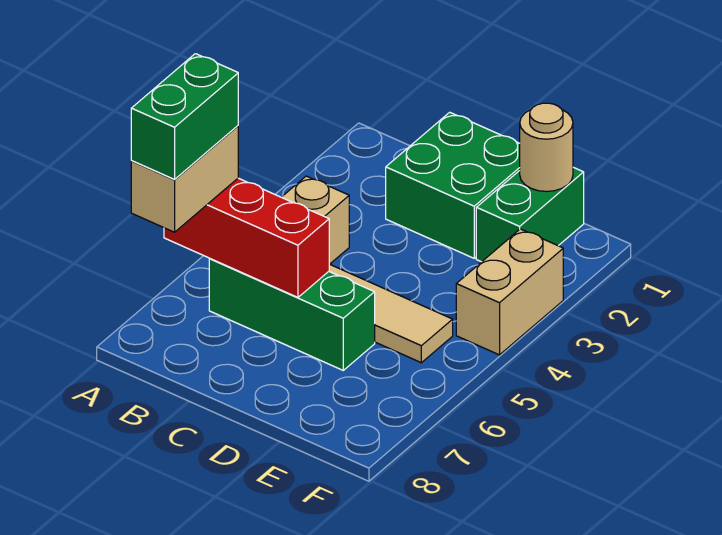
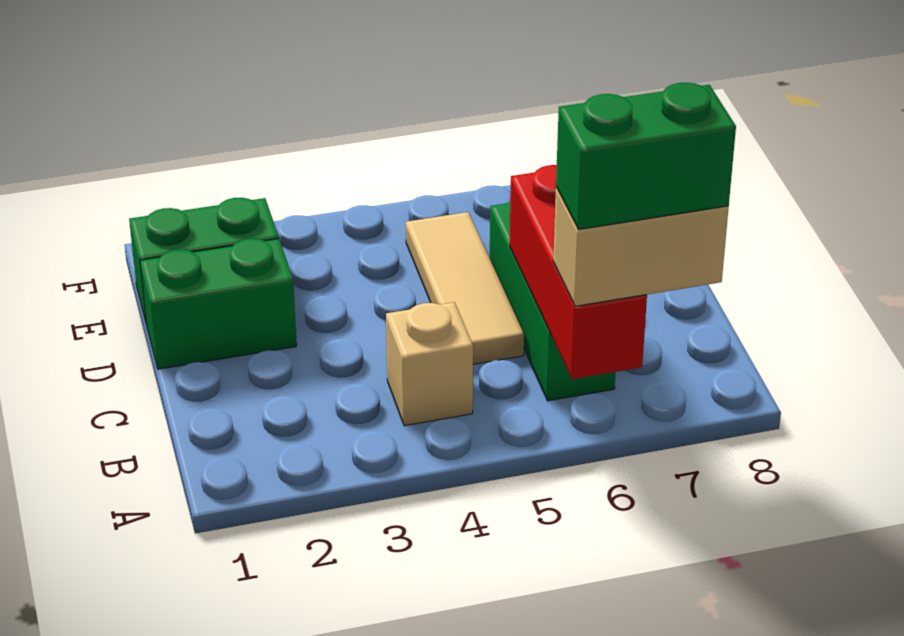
green brick C1:D2 level 1 -> green brick D1:D2 level 1
tan round brick E1 level 2 -> none
tan brick F3:F4 level 1 -> none

